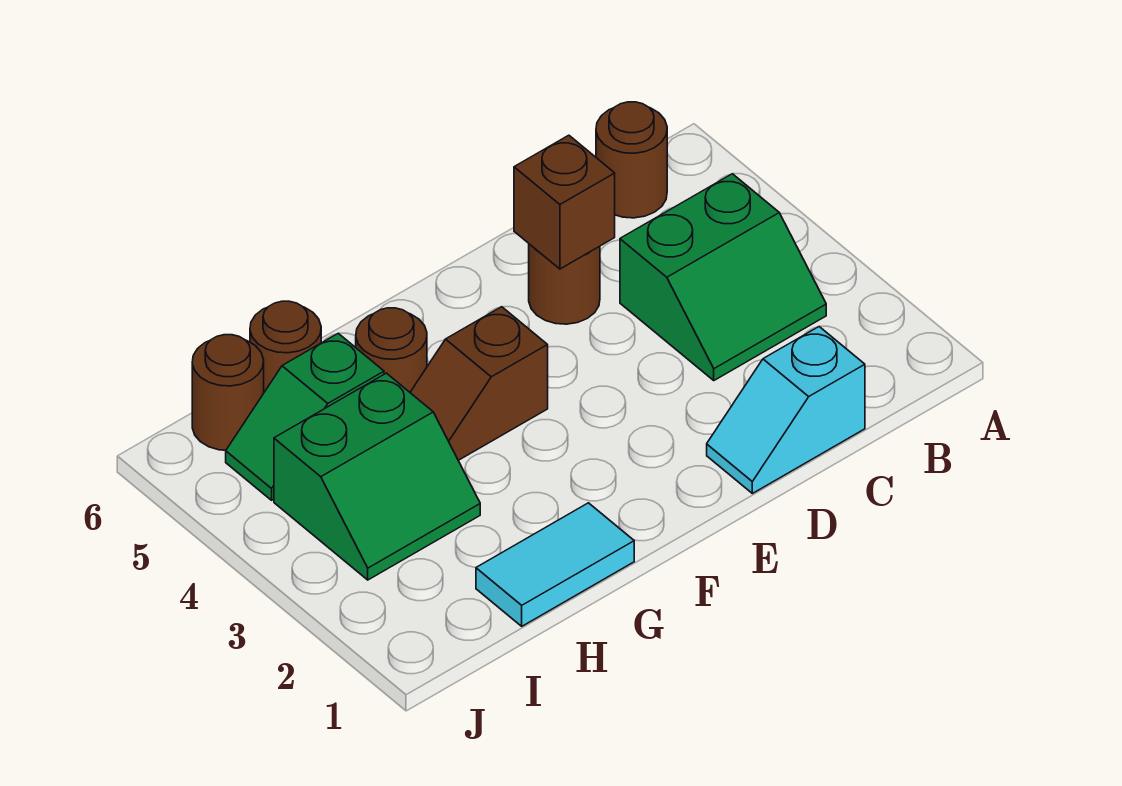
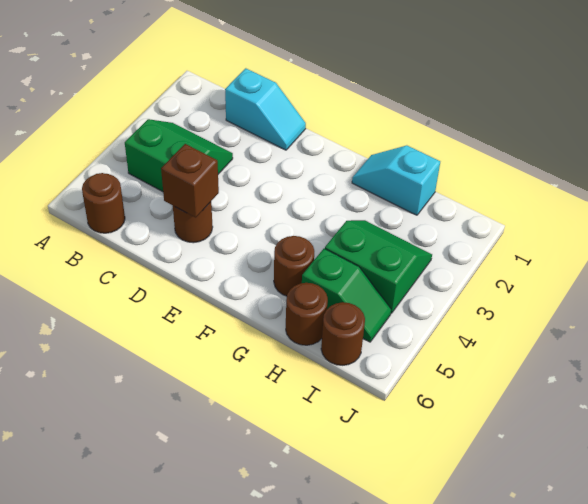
brown slope F4:G4 level 1 top F -> none
cyan tile G1:H1 level 1 -> cyan slope G1:H1 level 1 top H

